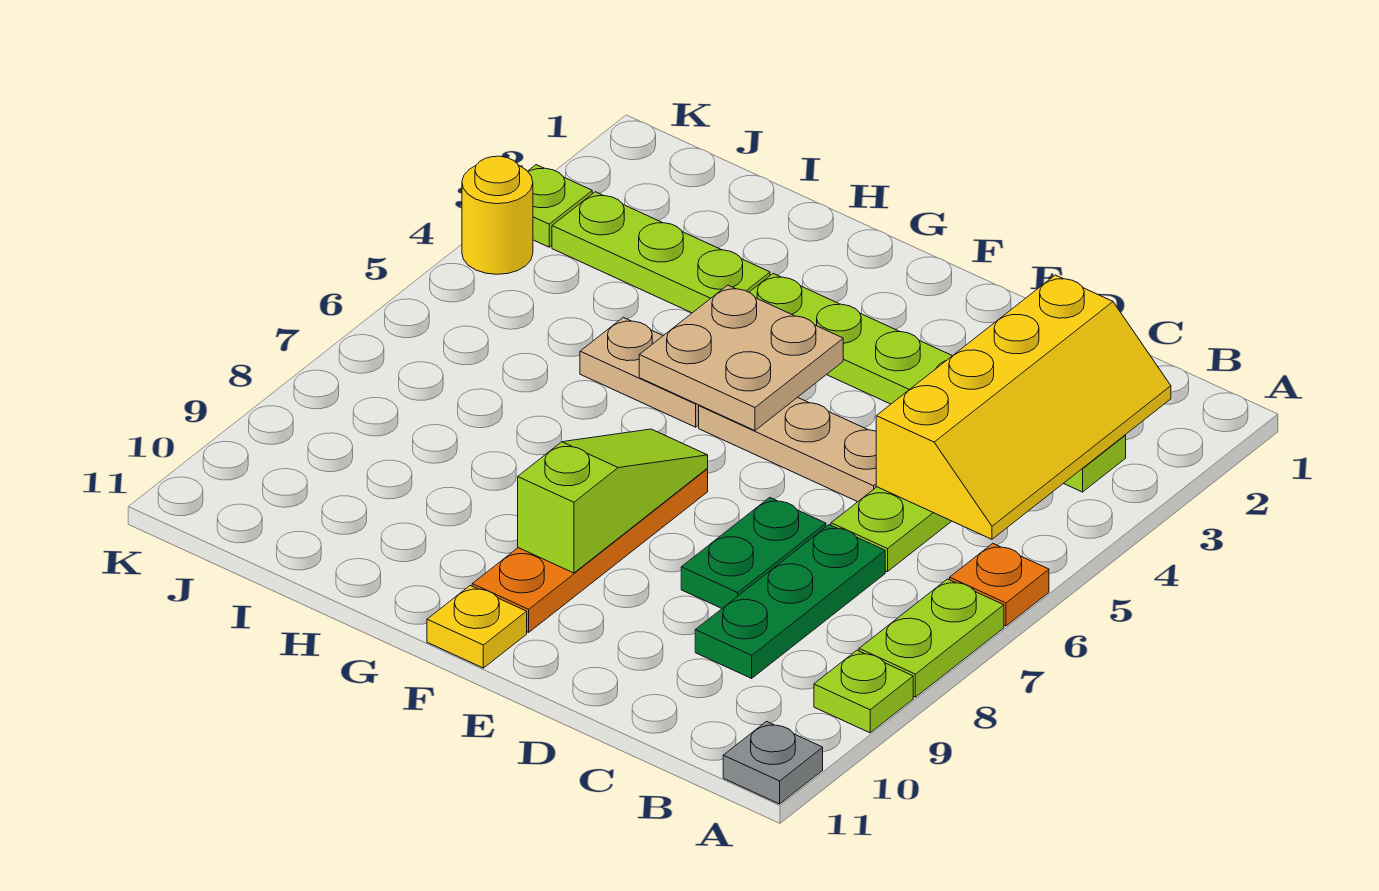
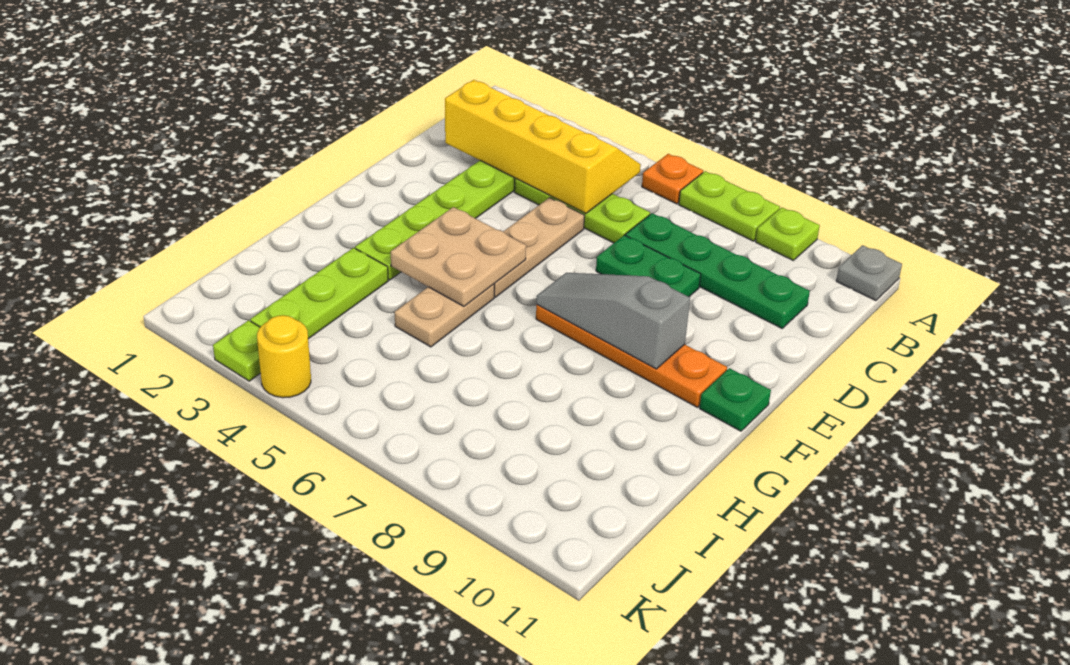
green plate C7:C9 level 1 -> green plate C7:C10 level 1
lime slope F7:F9 level 2 top 9 -> grey slope F7:F9 level 2 top 9
yellow plate F11 level 1 -> green plate F11 level 1

